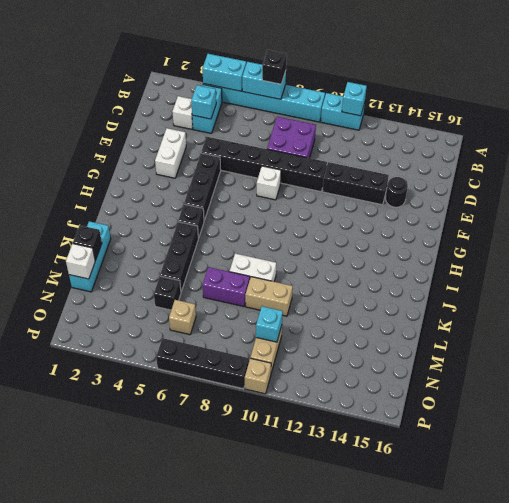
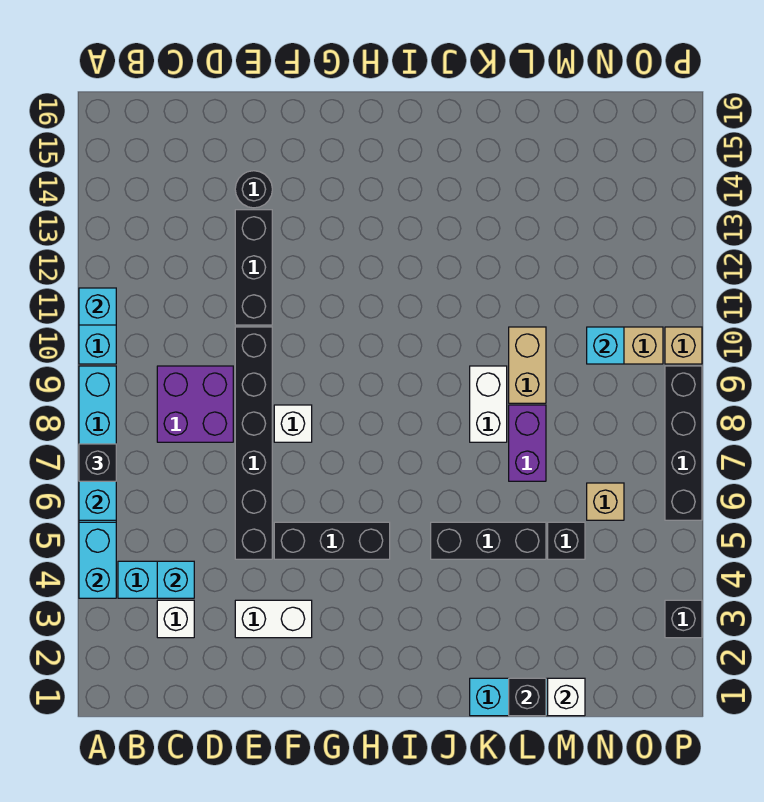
black brick I5 level 1 -> black brick P3 level 1

